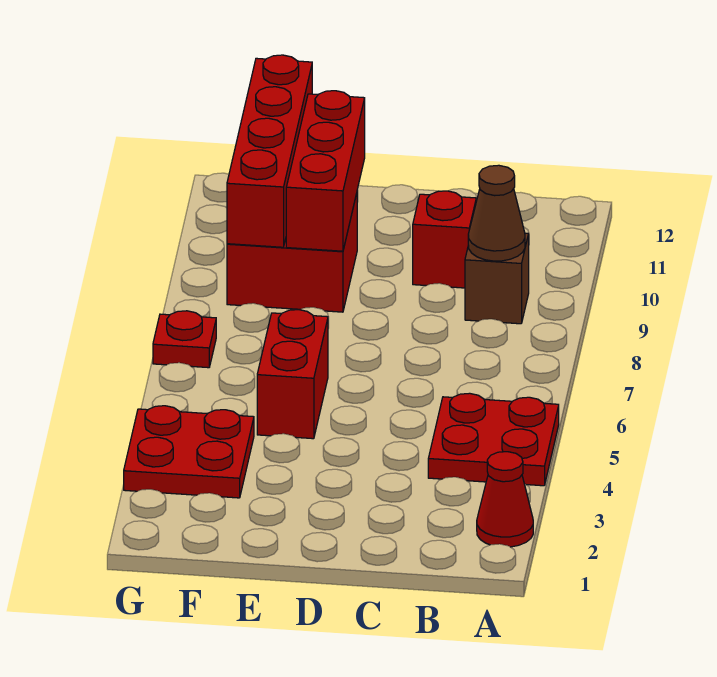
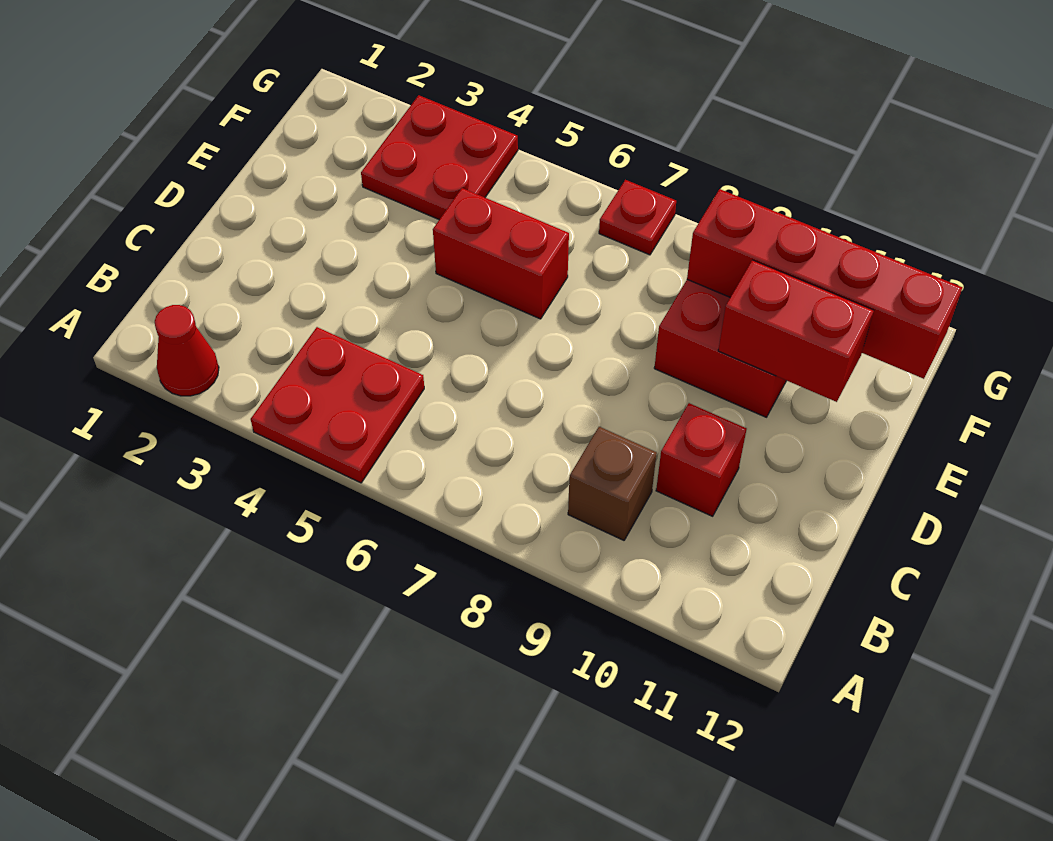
brown cone B9 level 2 -> none
red brick E9:E11 level 2 -> red brick E10:E11 level 2

